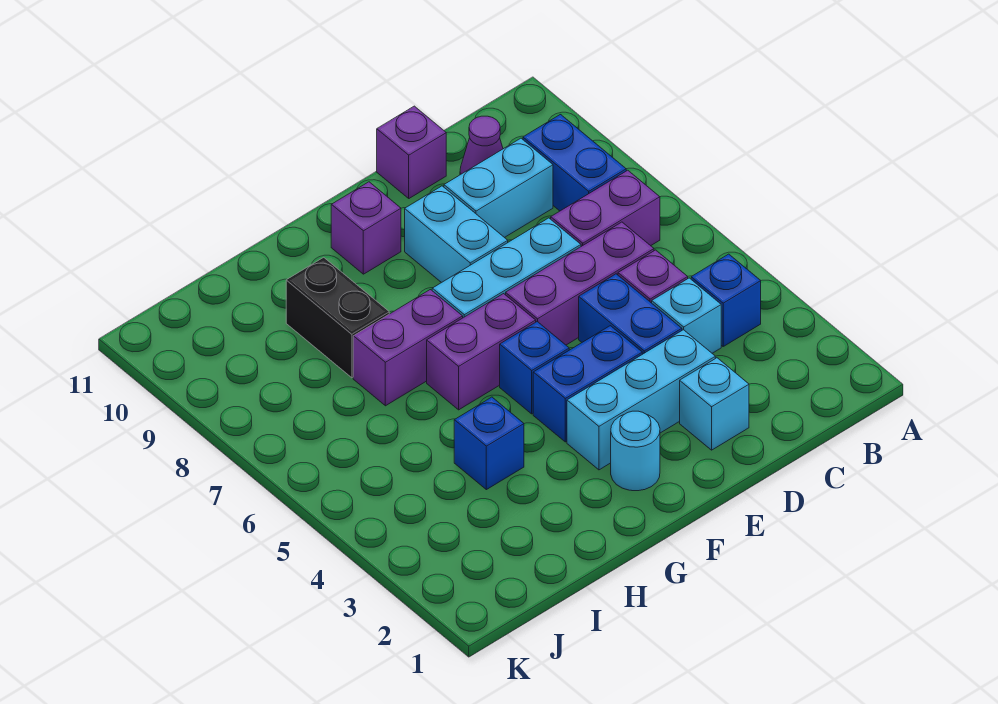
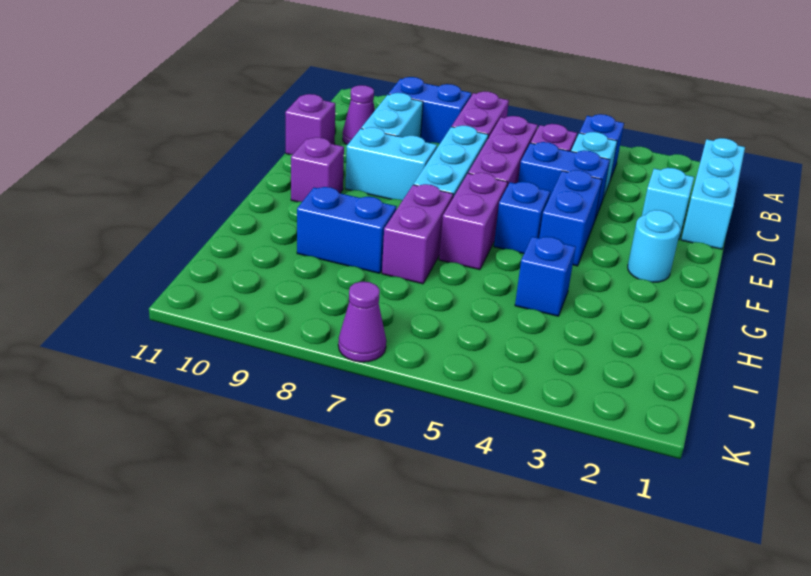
cyan brick D3:F3 level 1 -> cyan brick B1:D1 level 1
black brick H8:H9 level 1 -> blue brick H8:H9 level 1
none -> purple cone K7 level 1

